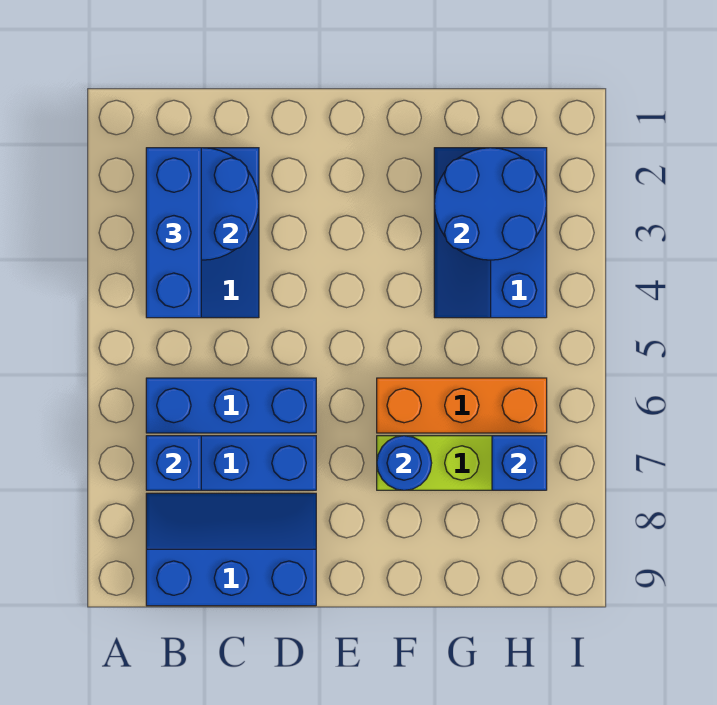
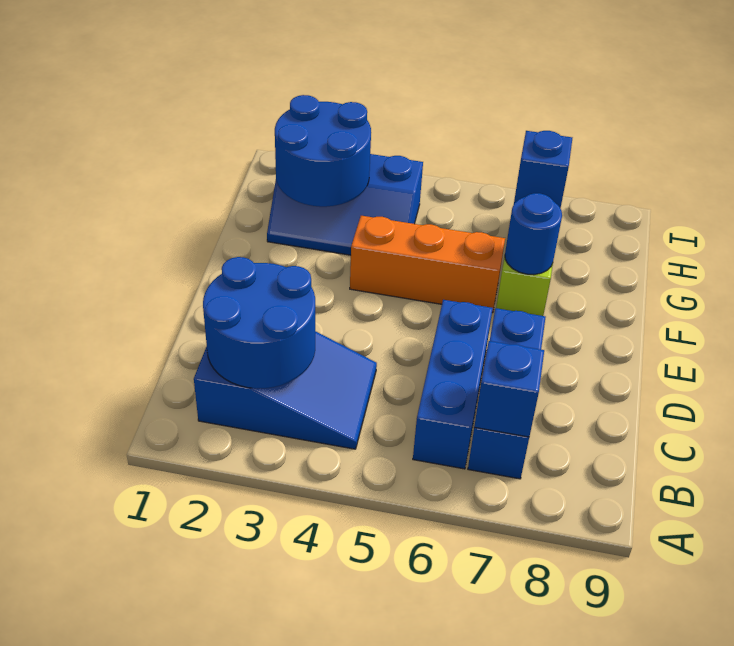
blue brick B2:B4 level 3 -> none
blue slope B8:D9 level 1 top 9 -> none
orange brick F6:H6 level 1 -> orange brick F4:F6 level 1

